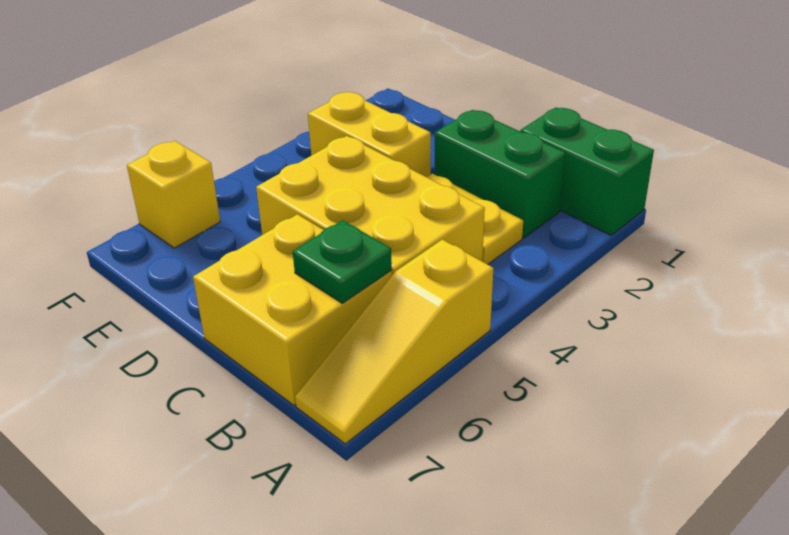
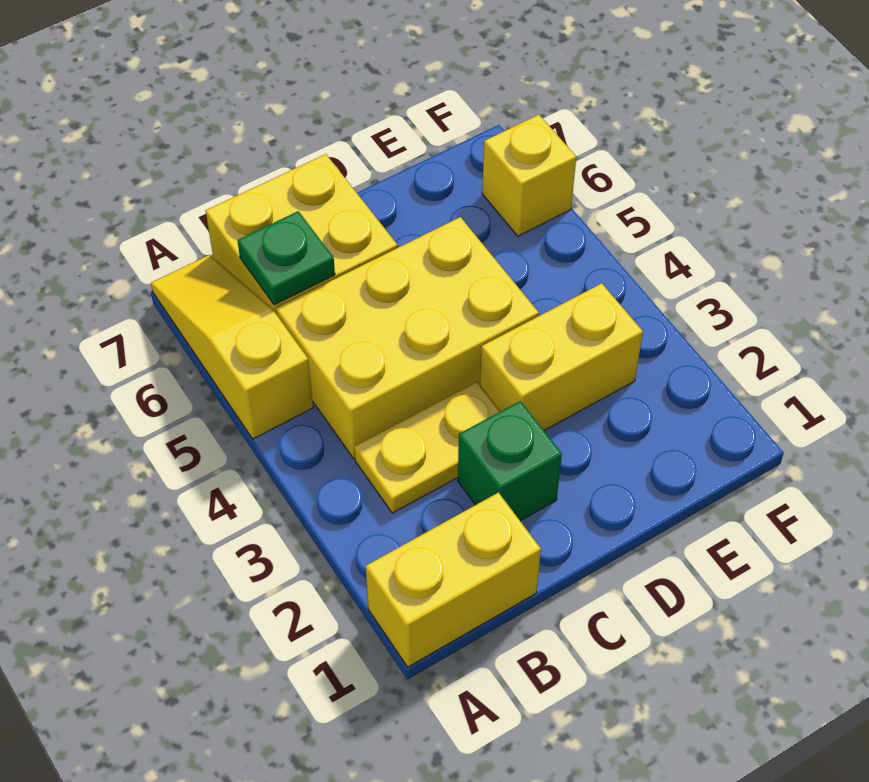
green brick A1:B1 level 1 -> yellow brick A1:B1 level 1
green brick B2:C2 level 1 -> green brick C2 level 1

